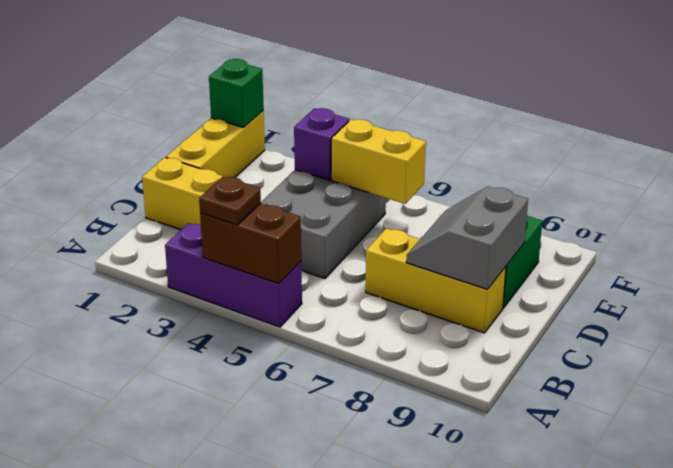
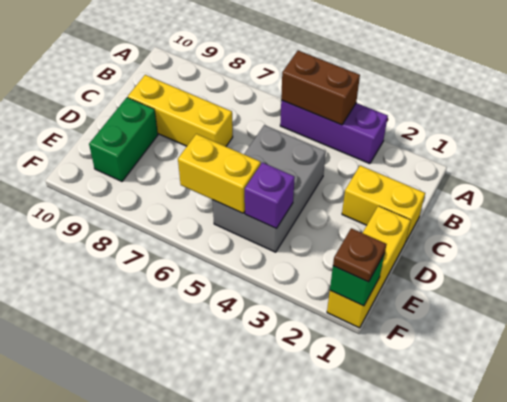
brown plate A4 level 3 -> brown plate F1 level 3
grey slope C8:D9 level 2 top 9 -> none

